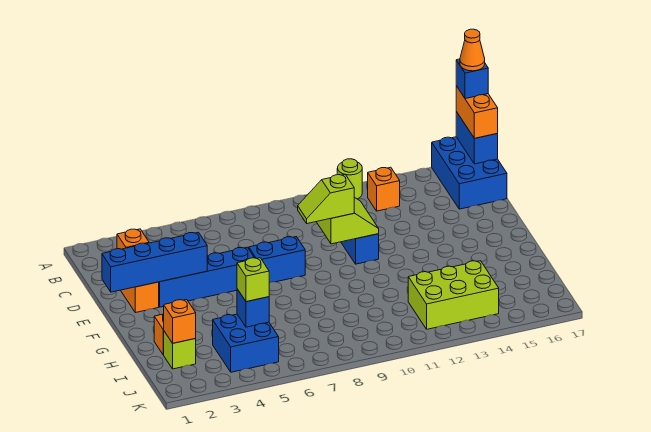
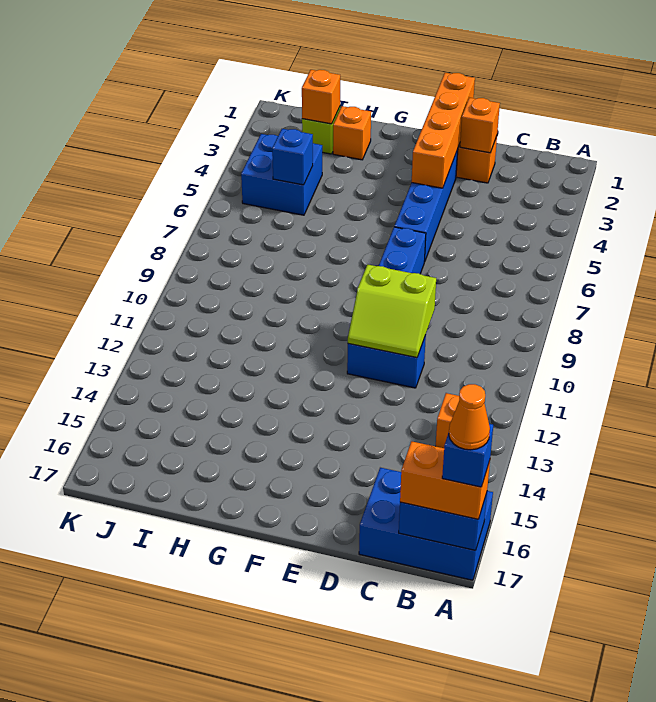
lime round brick A12 level 1 -> none
blue brick E1:E4 level 2 -> orange brick E1:E4 level 2
lime slope E9:E10 level 3 top 10 -> none
lime brick I5 level 3 -> none
lime brick I12:J14 level 1 -> none

